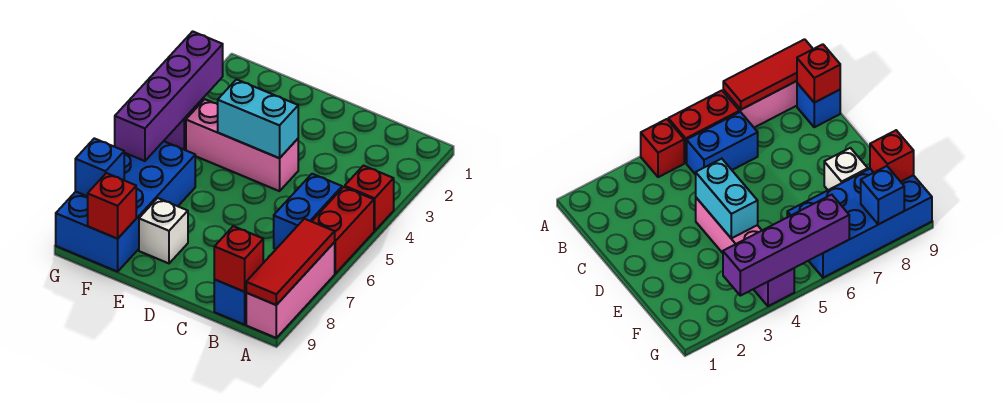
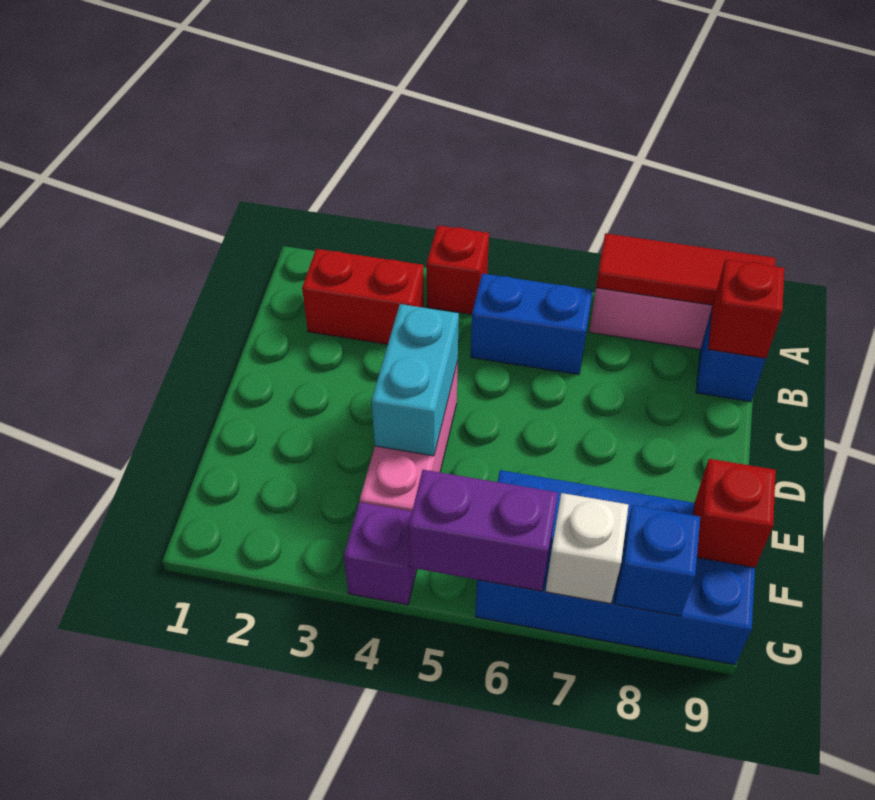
red brick A5:A6 level 1 -> red brick B2:B3 level 1
white brick E8 level 1 -> white brick G7 level 2
purple brick G3:G6 level 2 -> purple brick G5:G6 level 2

